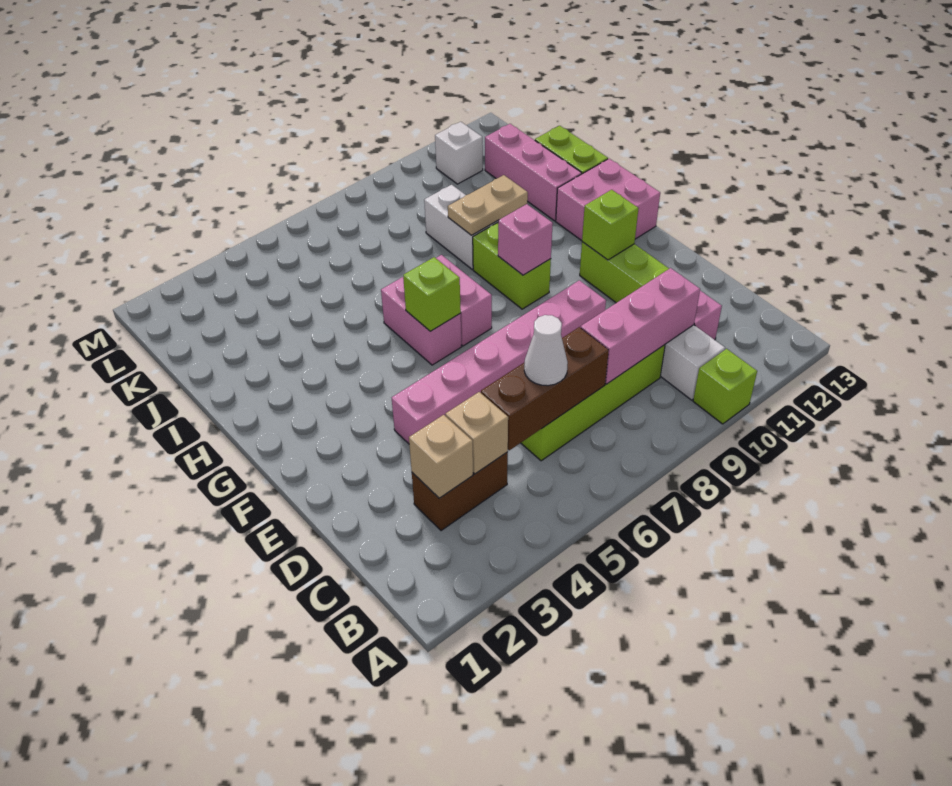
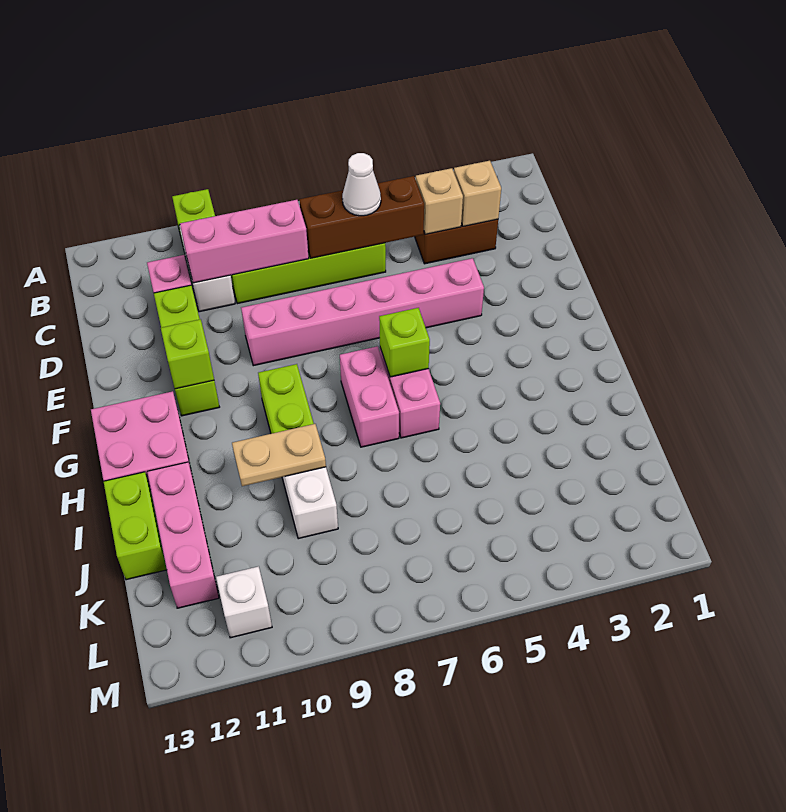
pink brick G9 level 2 -> none

